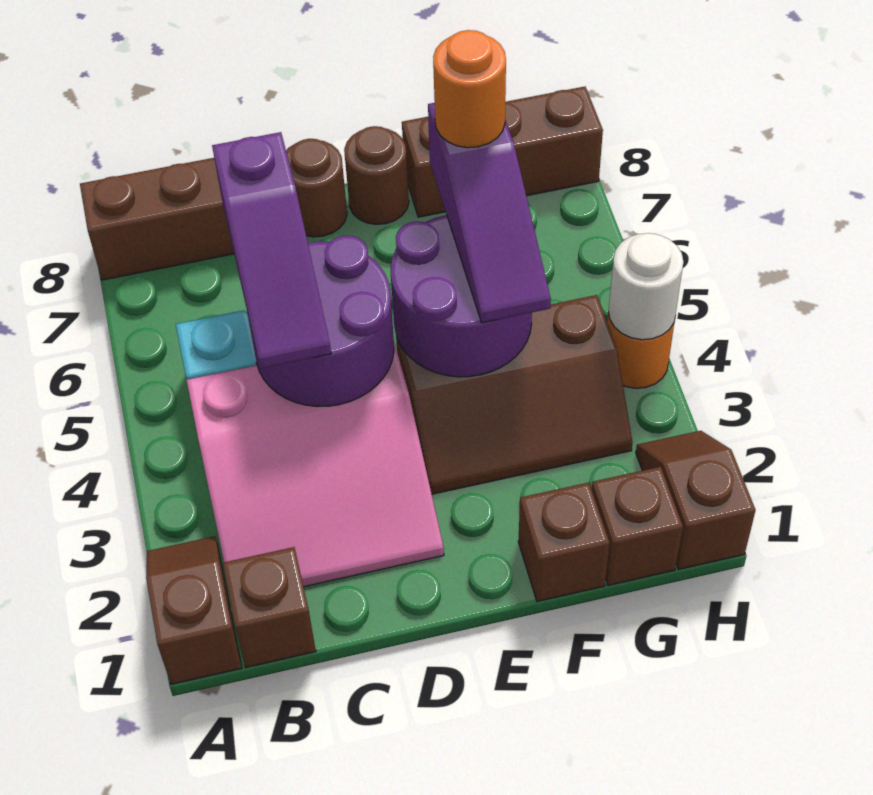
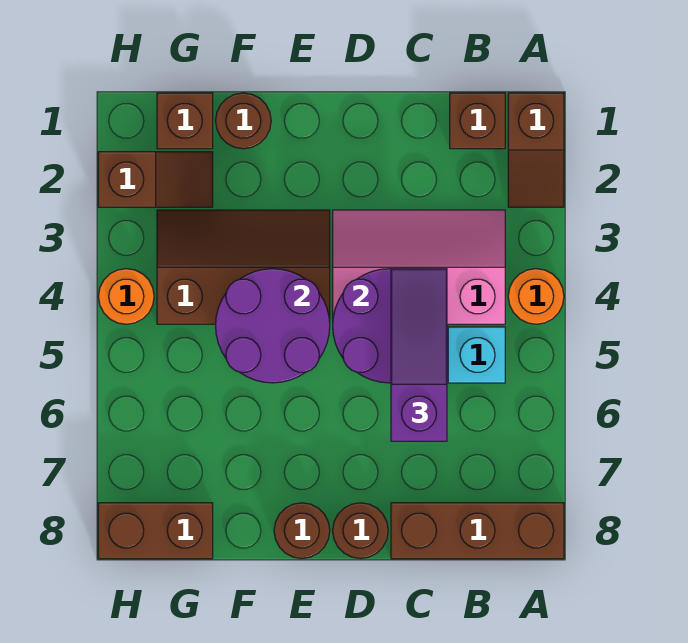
pink slope B2:D4 level 1 top 4 -> pink slope B3:D4 level 1 top 4
brown brick F1 level 1 -> brown round brick F1 level 1
purple slope F4:F6 level 3 top 6 -> none
orange round brick F6 level 4 -> orange round brick A4 level 1
brown brick F8:H8 level 1 -> brown brick G8:H8 level 1
brown slope H1:H2 level 1 top 1 -> brown slope G2:H2 level 1 top H
white round brick H4 level 2 -> none

